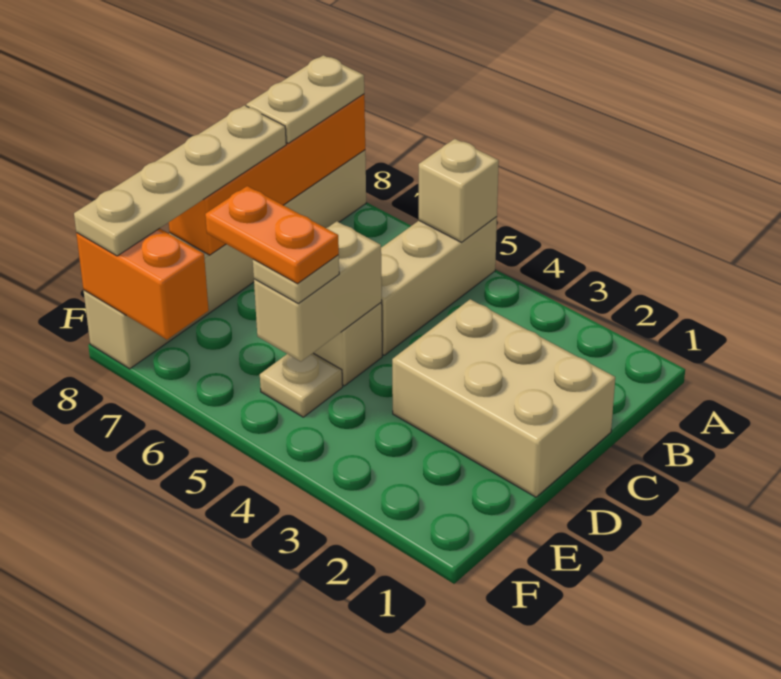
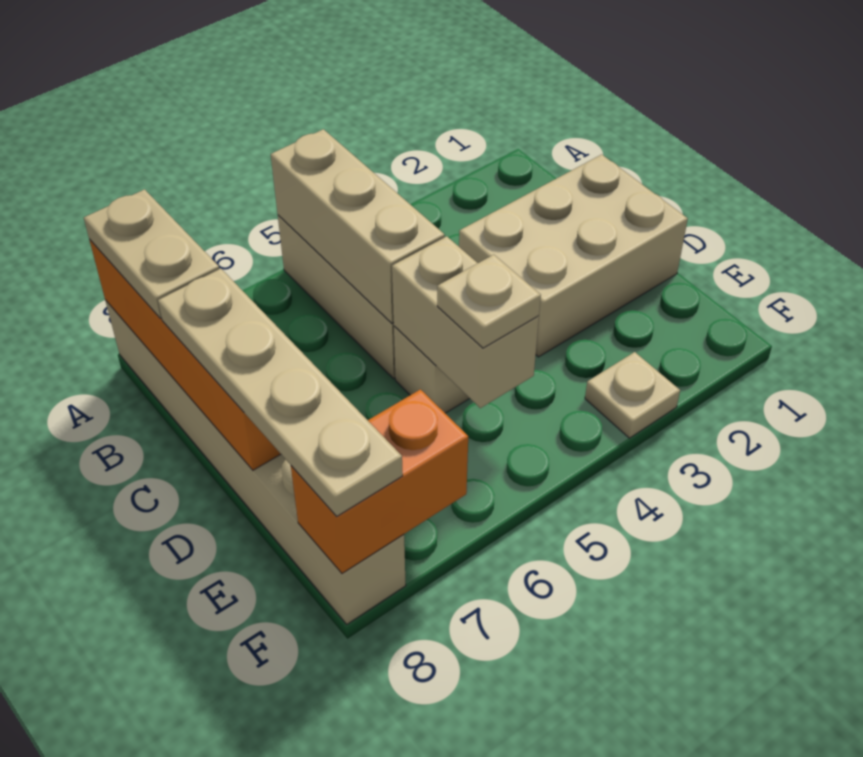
tan brick A5 level 2 -> tan brick A5:C5 level 2
tan plate E5 level 1 -> tan plate F3 level 1
orange plate E5:E6 level 4 -> none

